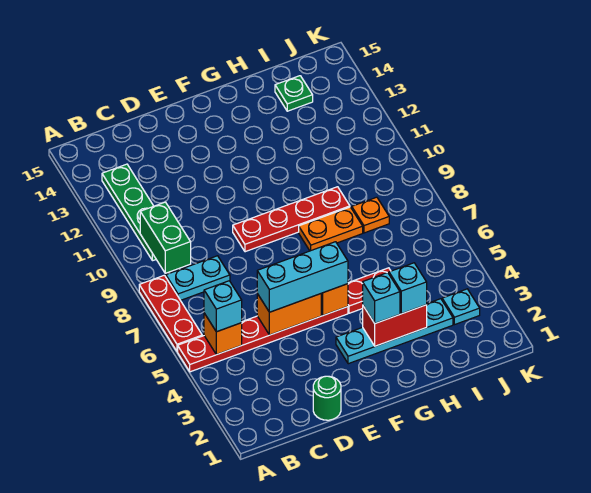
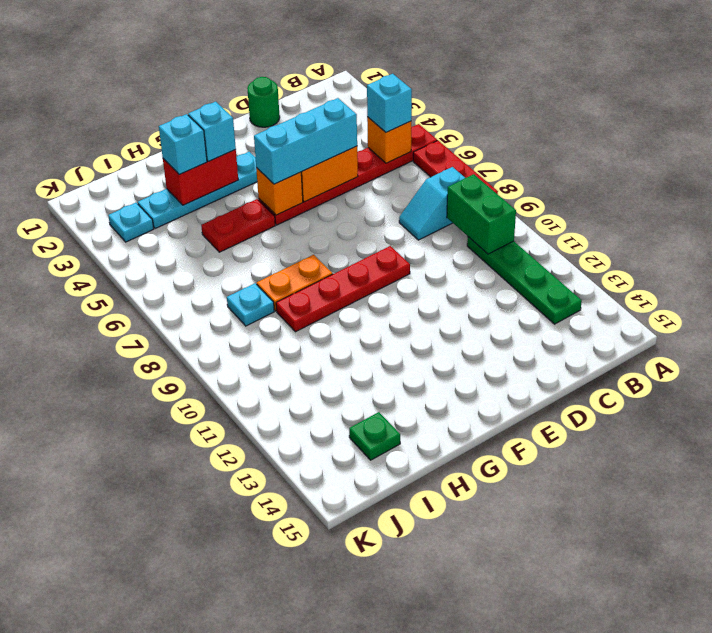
cyan plate B8:C8 level 1 -> cyan slope B8:C8 level 1 top B
orange plate I8 level 1 -> cyan plate I8 level 1

